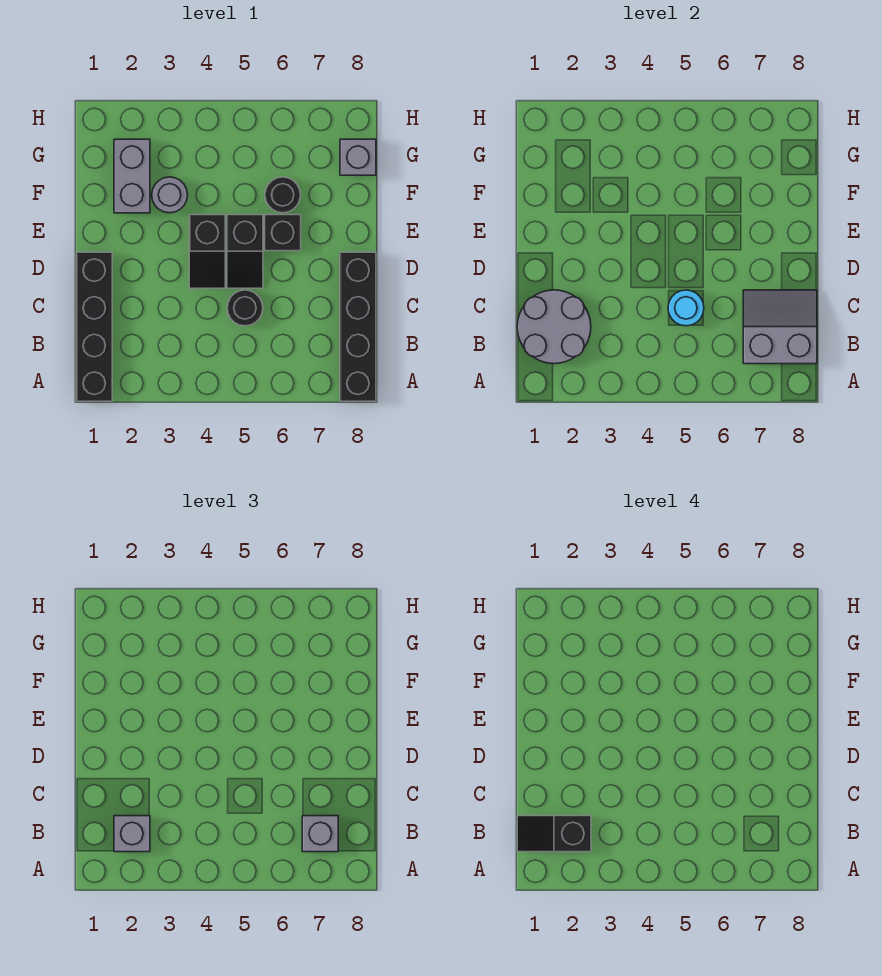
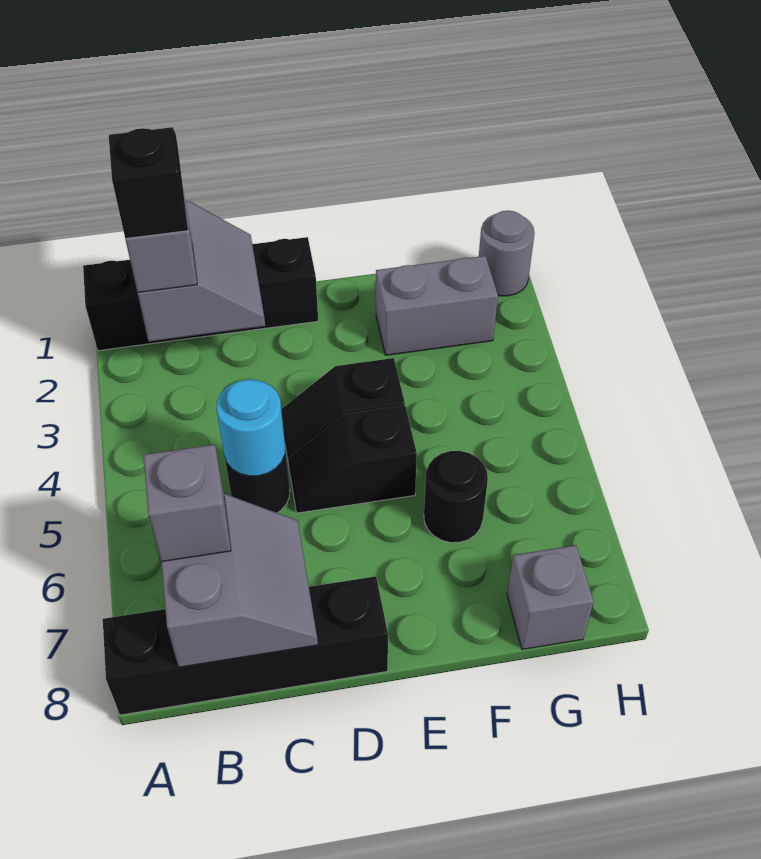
grey round brick B1:C2 level 2 -> grey slope B1:C2 level 2 top B
black brick E6 level 1 -> none
grey round brick F3 level 1 -> grey round brick H1 level 1

